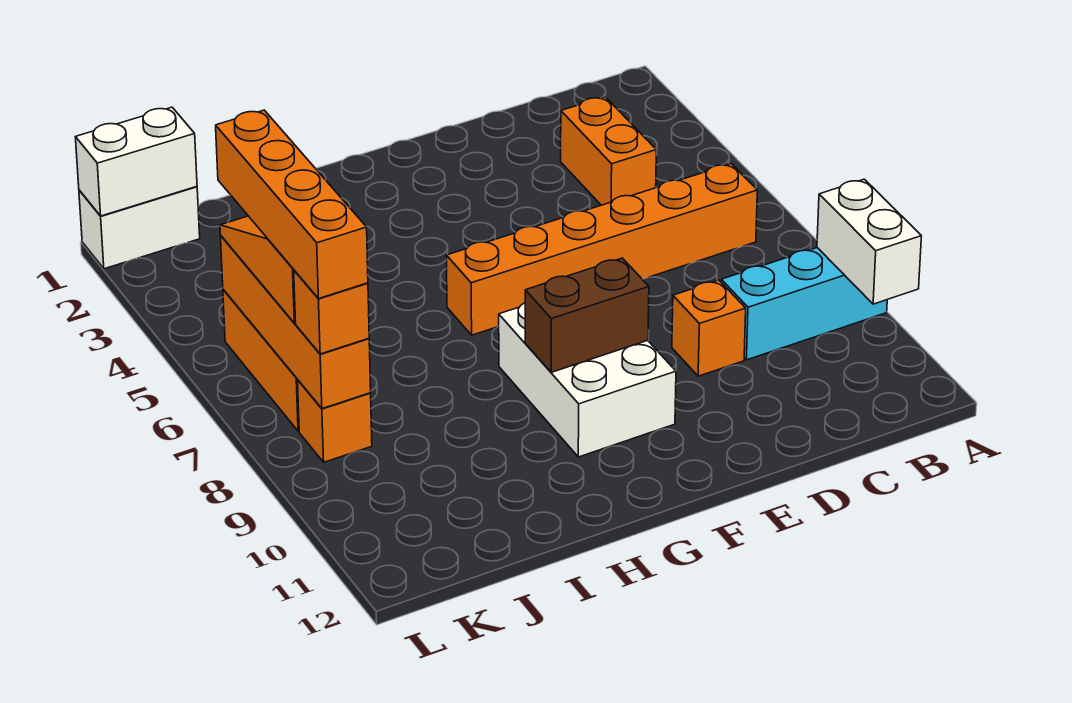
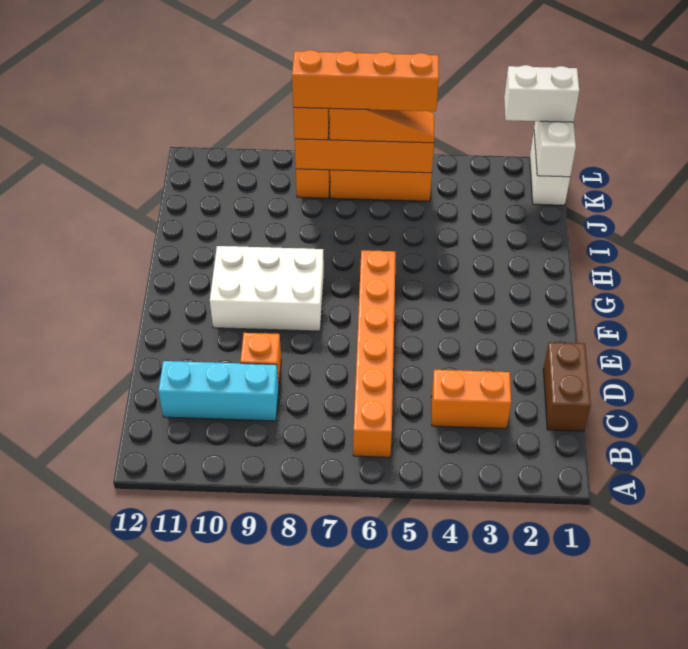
cyan brick A9:C9 level 1 -> cyan brick C9:C11 level 1
white brick A9:A10 level 2 -> white brick L1:L2 level 3
brown brick F9:G9 level 2 -> brown brick C1:D1 level 1

